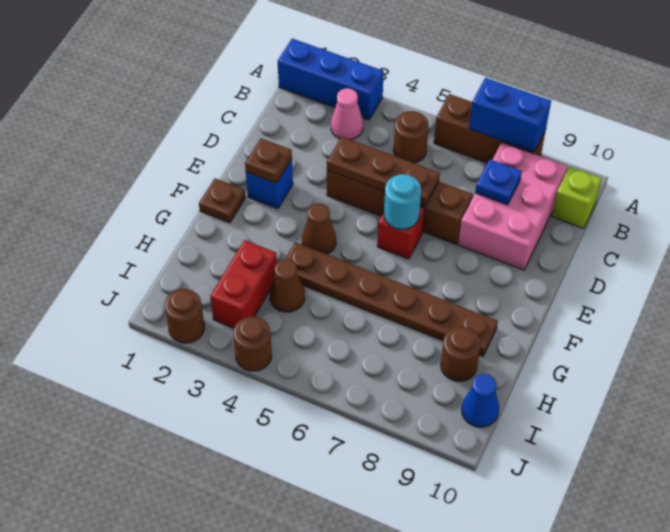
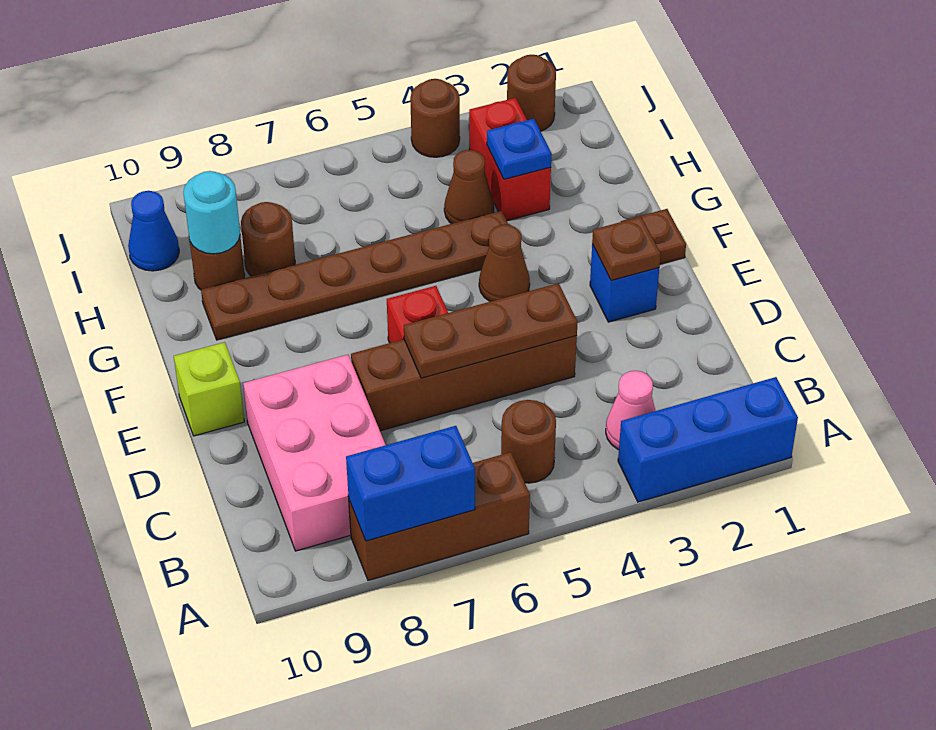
lime brick B10 level 1 -> lime brick E10 level 1
blue plate C8 level 2 -> blue plate H3 level 2
cyan round brick E6 level 2 -> cyan round brick H9 level 2
none -> brown round brick H8 level 1

